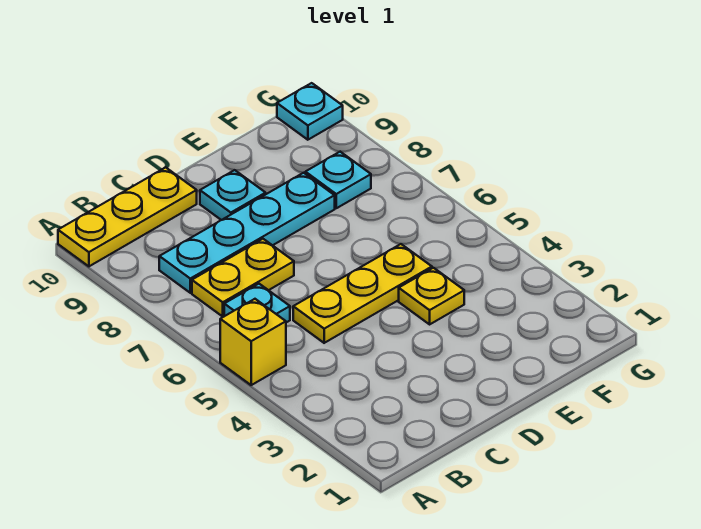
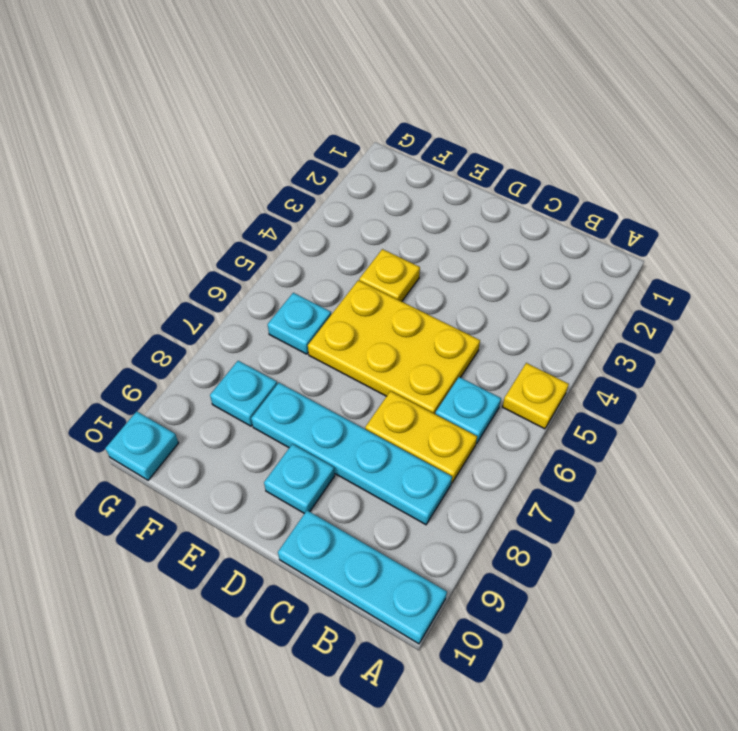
yellow brick A5 level 1 -> yellow plate A5 level 1
yellow plate A10:C10 level 1 -> cyan plate A10:C10 level 1
yellow plate C5:E5 level 1 -> yellow plate C5:E6 level 1
none -> cyan plate F6 level 1

